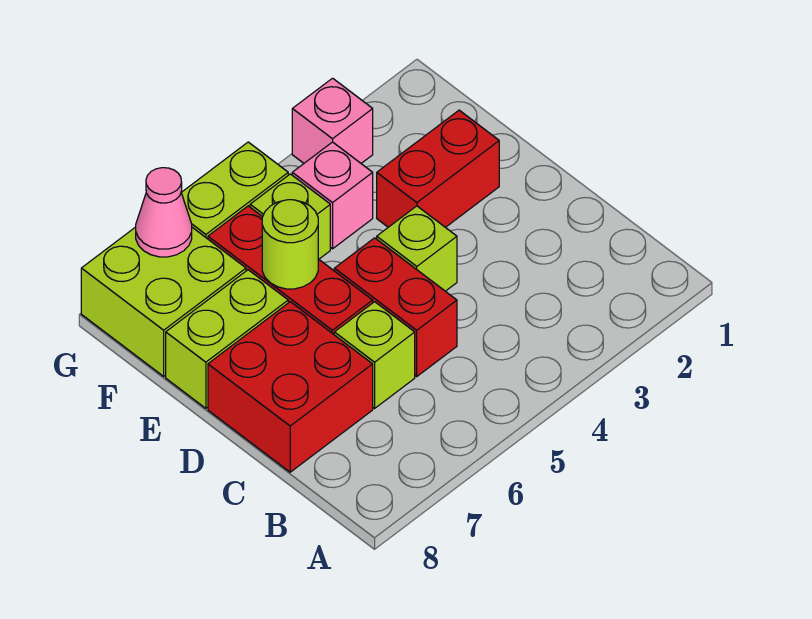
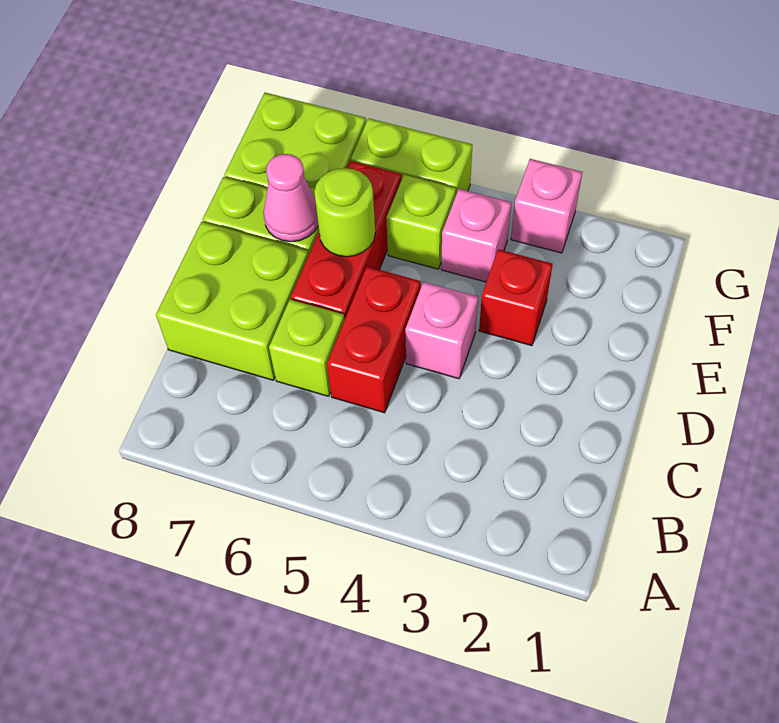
red brick C7:D8 level 1 -> lime brick C7:D8 level 1
lime brick D4 level 1 -> pink brick D4 level 1
red brick E2:E3 level 1 -> red brick E3 level 1
pink cone G7 level 2 -> pink cone E7 level 2

